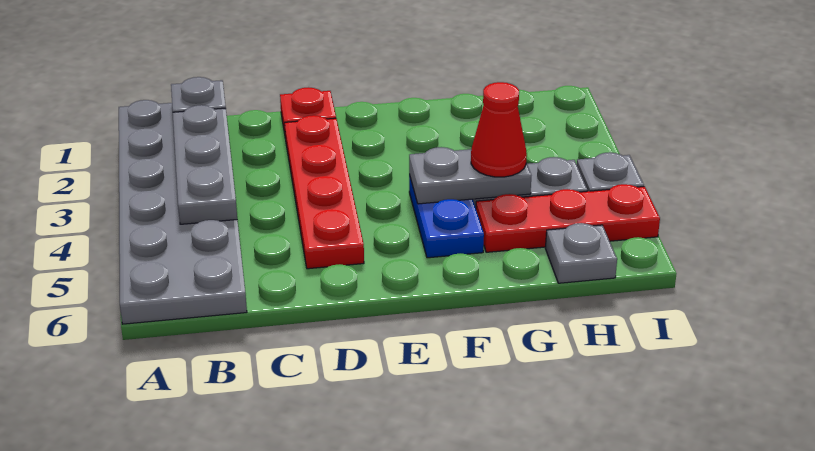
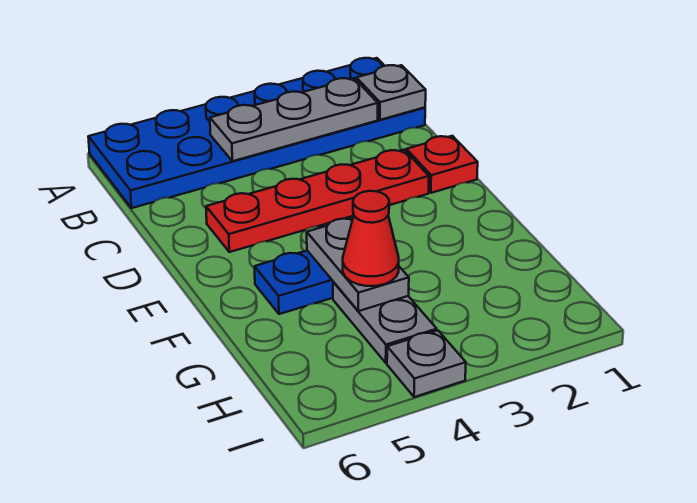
grey plate A1:B6 level 1 -> blue plate A1:B6 level 1
red plate G5:I5 level 1 -> none
grey plate H6 level 1 -> none

